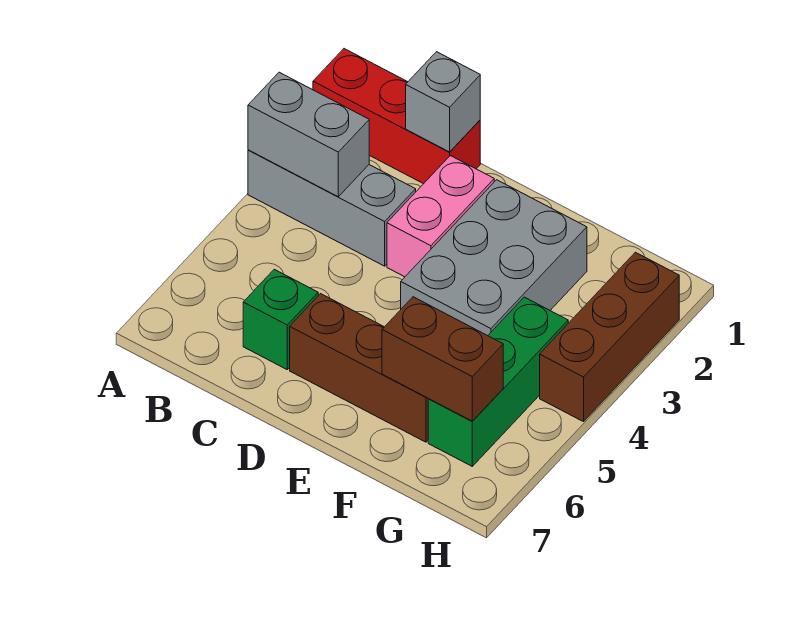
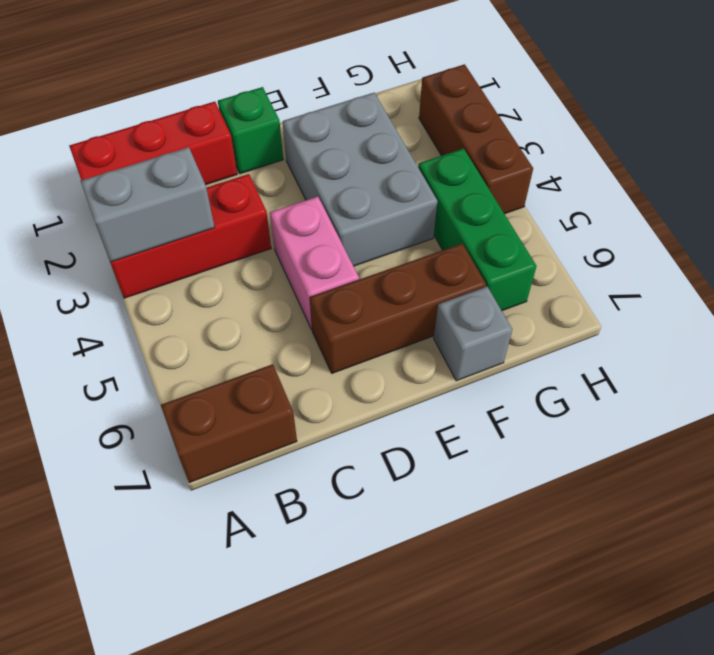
grey brick A3:C3 level 1 -> red brick A3:C3 level 1
grey brick C1 level 2 -> grey brick F7 level 1
green brick C6 level 1 -> green brick D1 level 1
pink brick D2:D3 level 1 -> pink brick D4:D5 level 1
brown brick F6:G6 level 2 -> brown brick A7:B7 level 1

